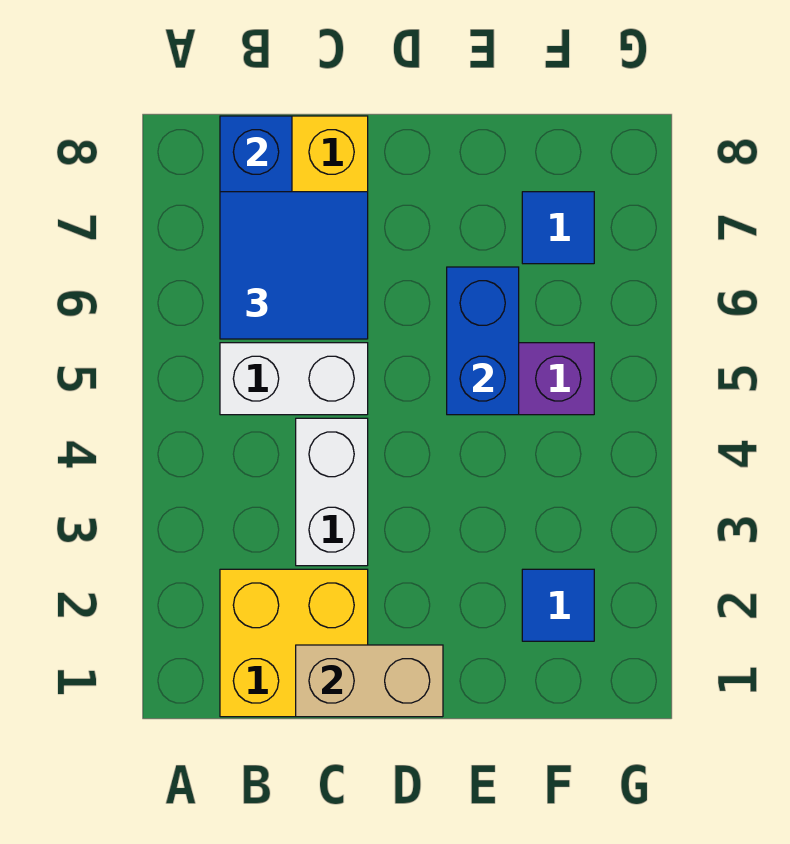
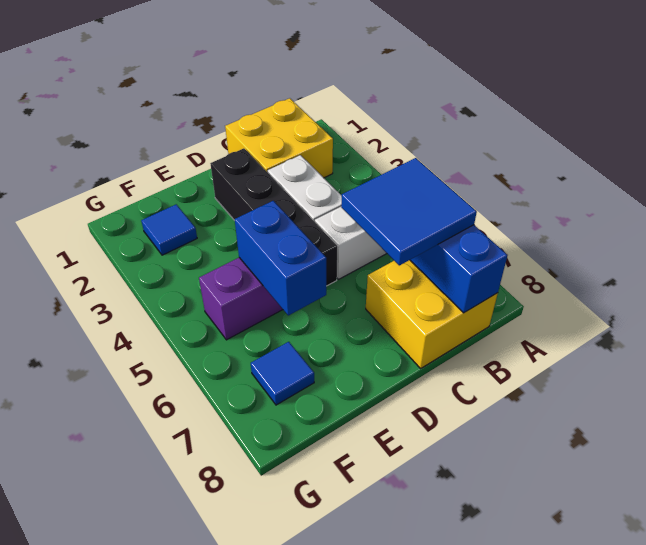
tan brick C1:D1 level 2 -> none
none -> black brick D2:D5 level 1

